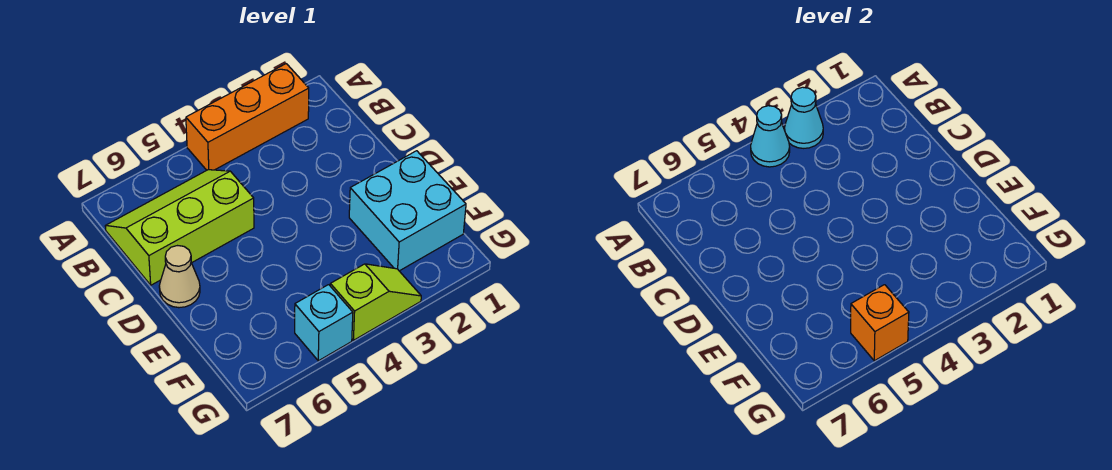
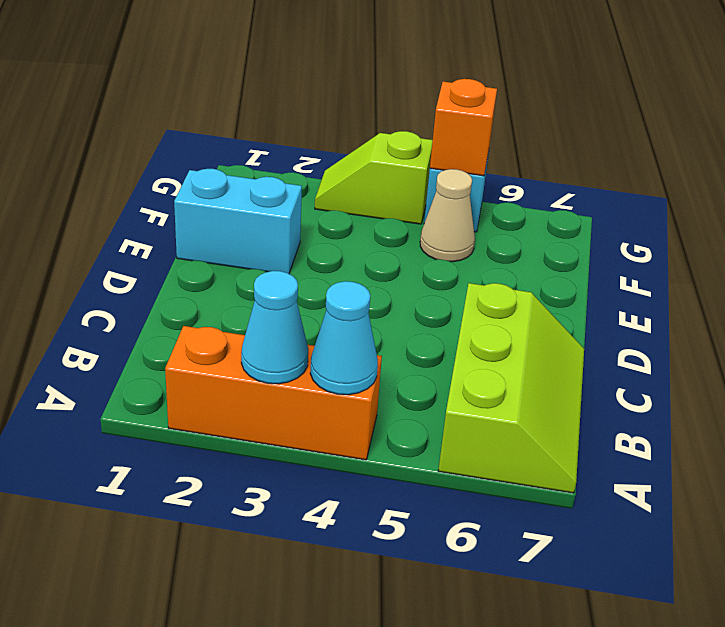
lime slope B5:C7 level 1 top C -> lime slope A6:C7 level 1 top 6
tan cone D7 level 1 -> tan cone F5 level 1
cyan brick E1:F2 level 1 -> cyan brick E1:E2 level 1

